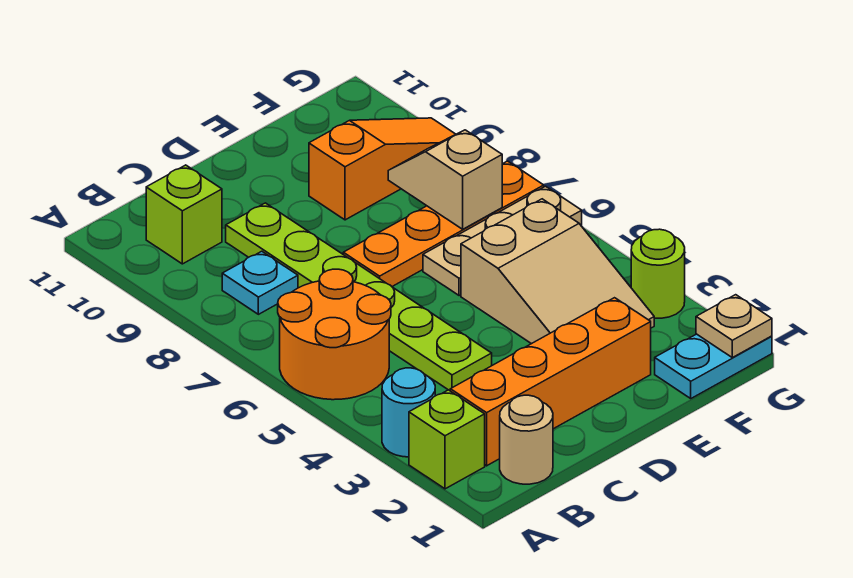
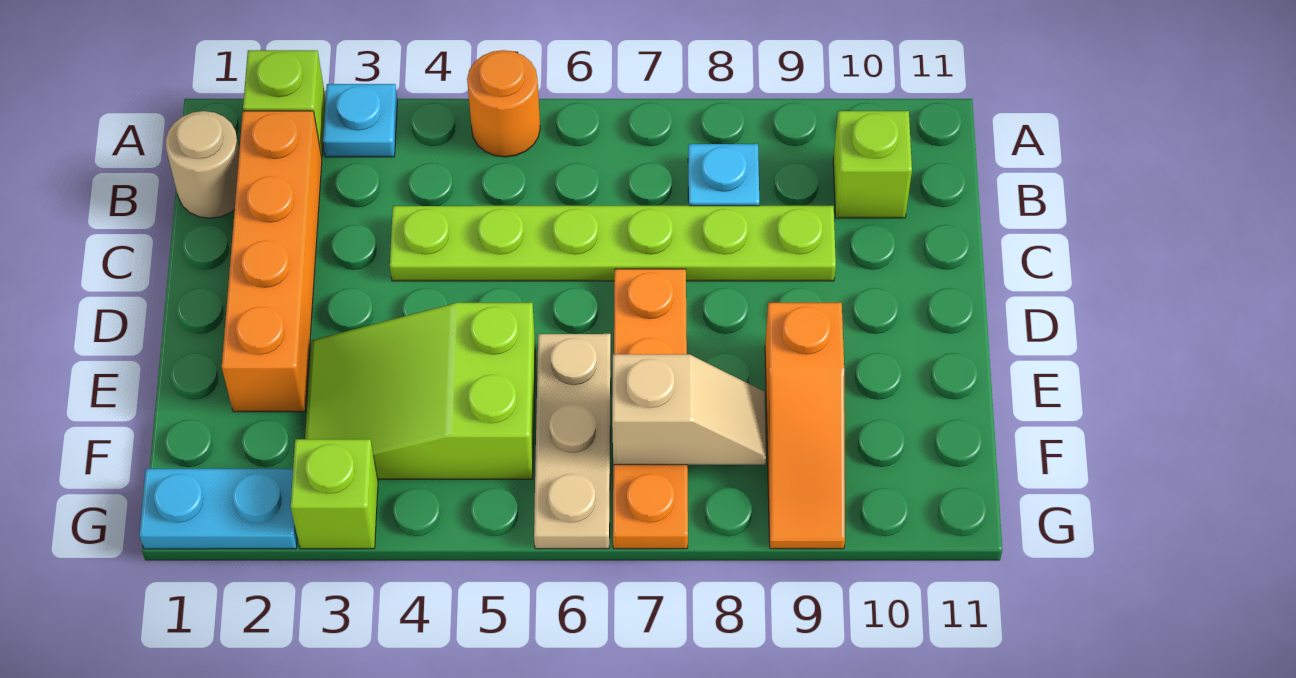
cyan round brick A3 level 1 -> cyan plate A3 level 1
orange round brick A5:B6 level 1 -> orange round brick A5 level 1
tan slope E3:F5 level 1 top 5 -> lime slope E3:F5 level 1 top 5
cyan plate F1:G1 level 1 -> cyan plate G1:G2 level 1
tan plate G1 level 2 -> none
lime round brick G3 level 1 -> lime brick G3 level 1

